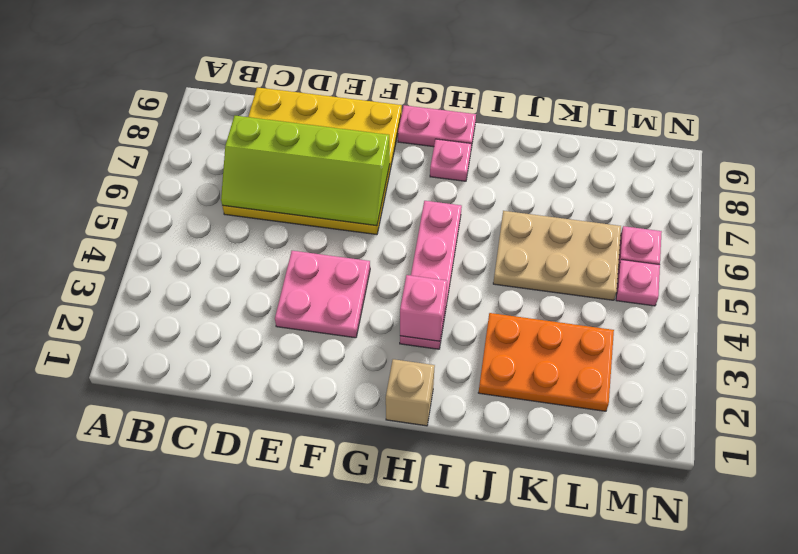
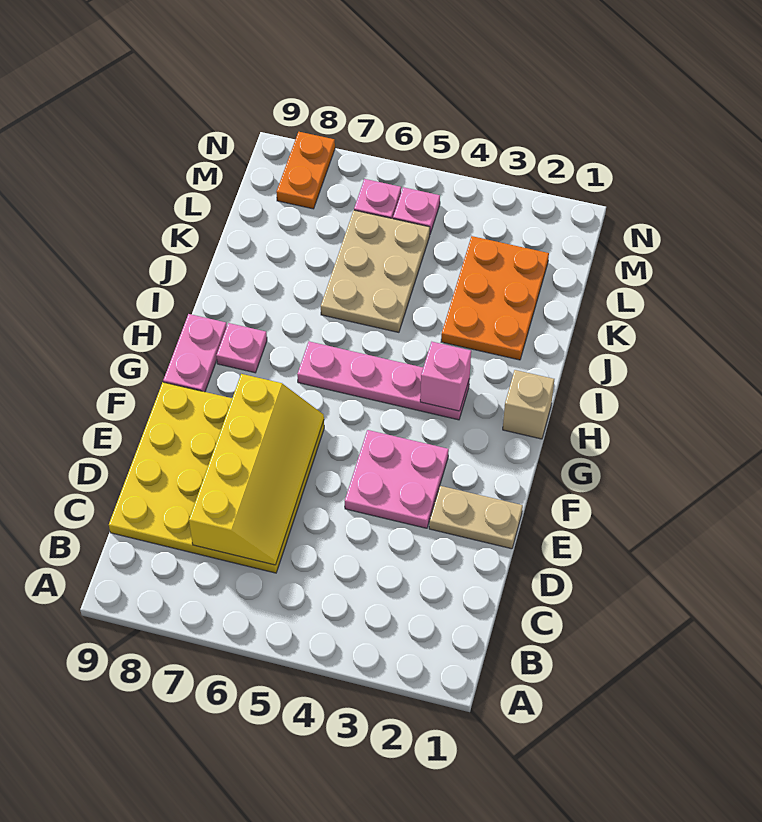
lime slope C6:F7 level 2 top 7 -> yellow slope C6:F7 level 2 top 7
none -> tan plate E1:E2 level 1
none -> orange plate M8:N8 level 1

